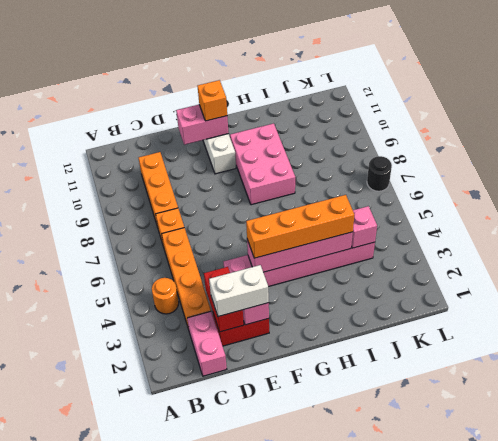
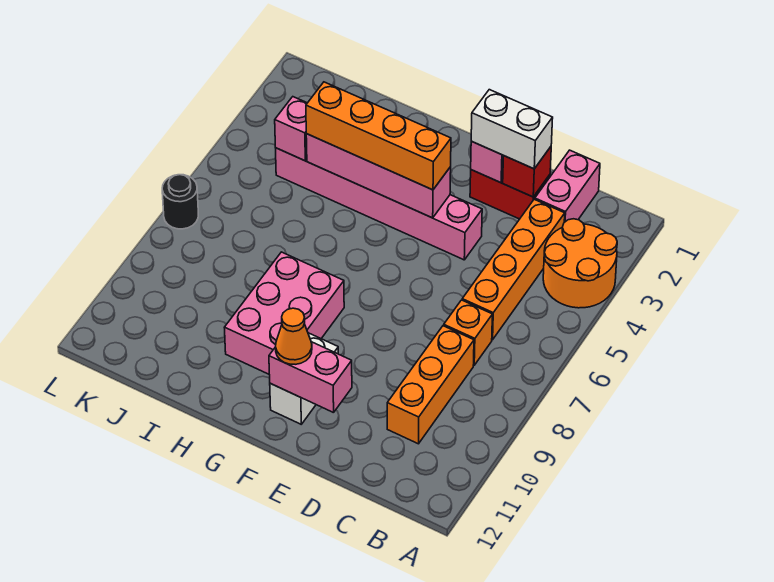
orange round brick B4 level 1 -> orange round brick A3:B4 level 1
red brick D2:D3 level 2 -> red brick D2 level 2
orange brick F11 level 3 -> orange cone F11 level 3

